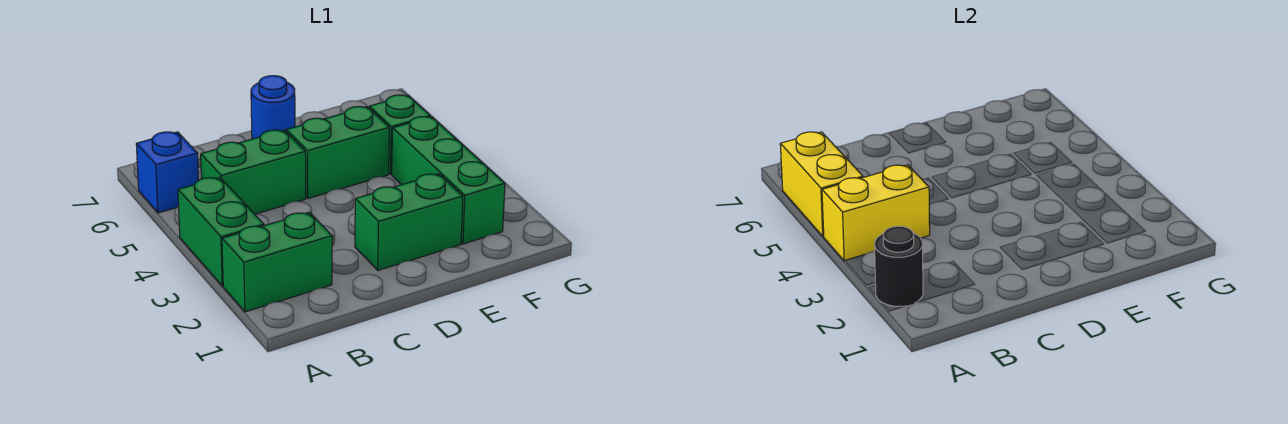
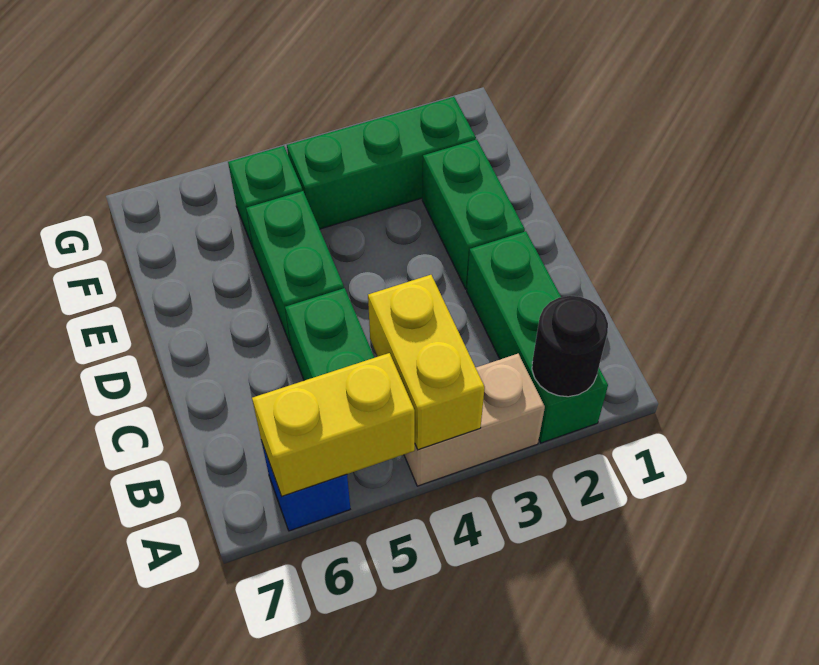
green brick A2:B2 level 1 -> green brick A2:C2 level 1
green brick A3:A4 level 1 -> tan brick A3:A4 level 1
blue round brick D7 level 1 -> none

